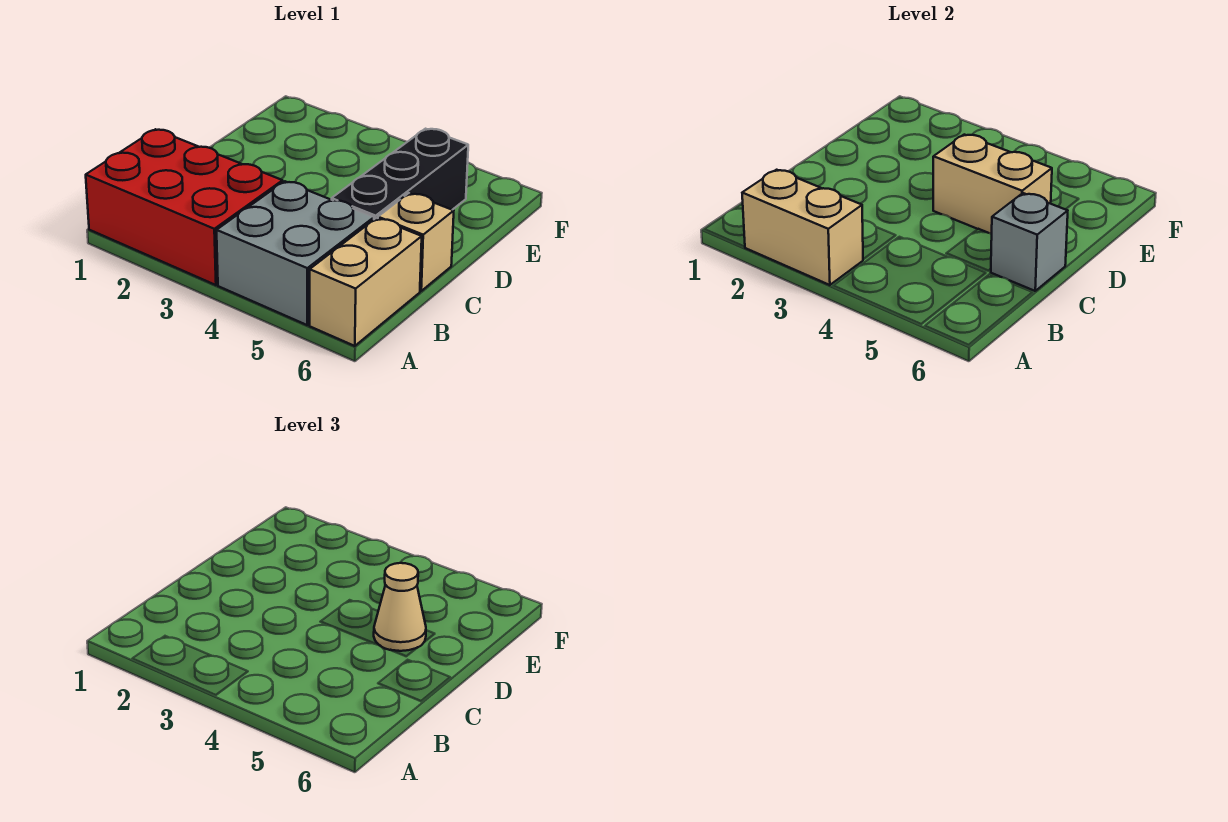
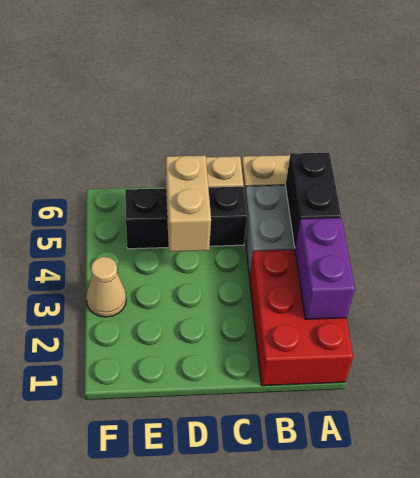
tan brick A2:A3 level 2 -> purple brick A2:A3 level 2
none -> black brick A4:A5 level 2
grey brick C6 level 2 -> none
tan cone D5 level 3 -> tan cone F3 level 1

